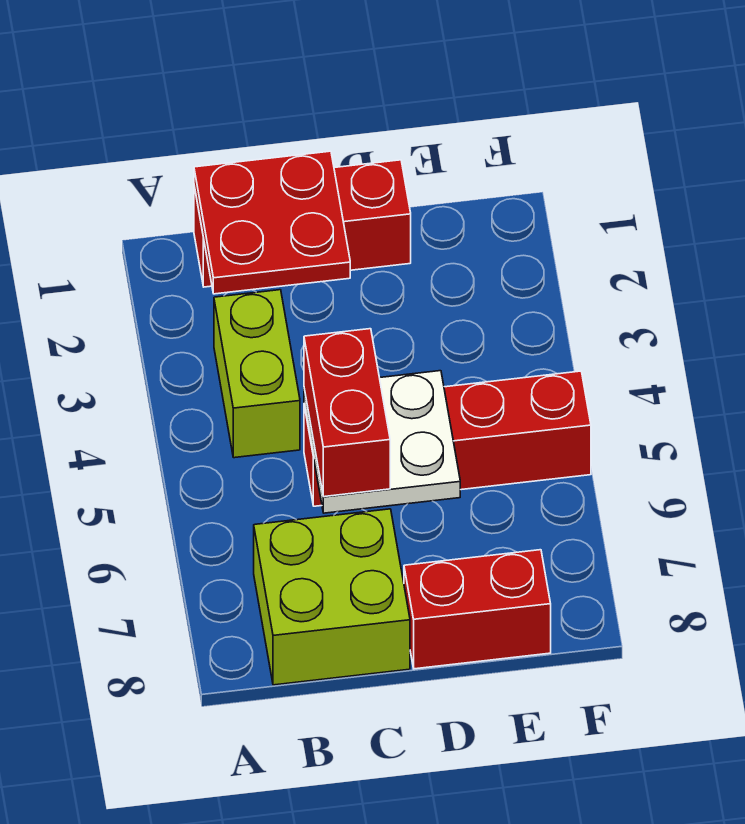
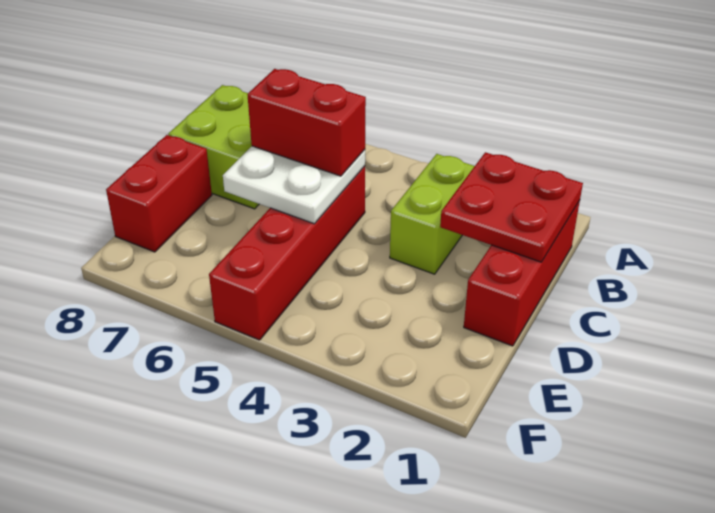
lime brick B3:B4 level 1 -> lime brick B3:C3 level 1

